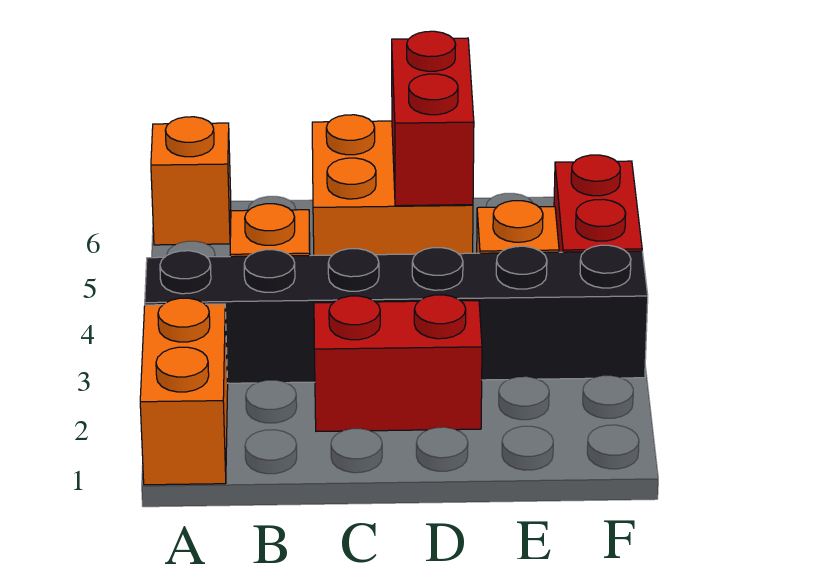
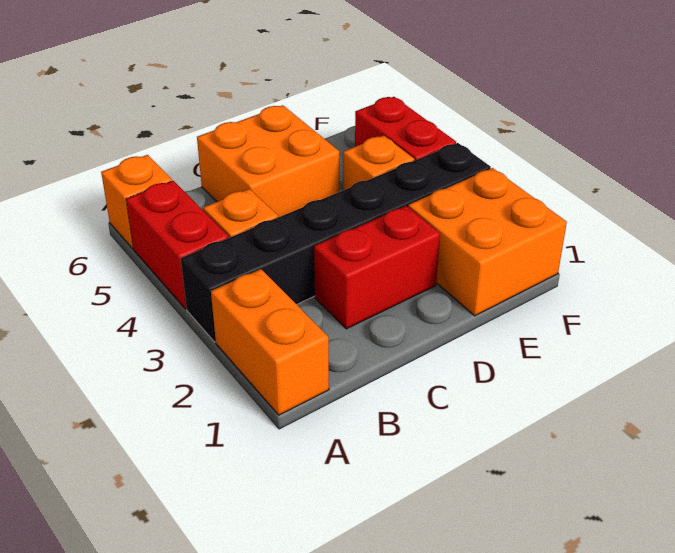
red brick D5:D6 level 2 -> red brick A4:A5 level 1
none -> orange brick E1:F2 level 1

